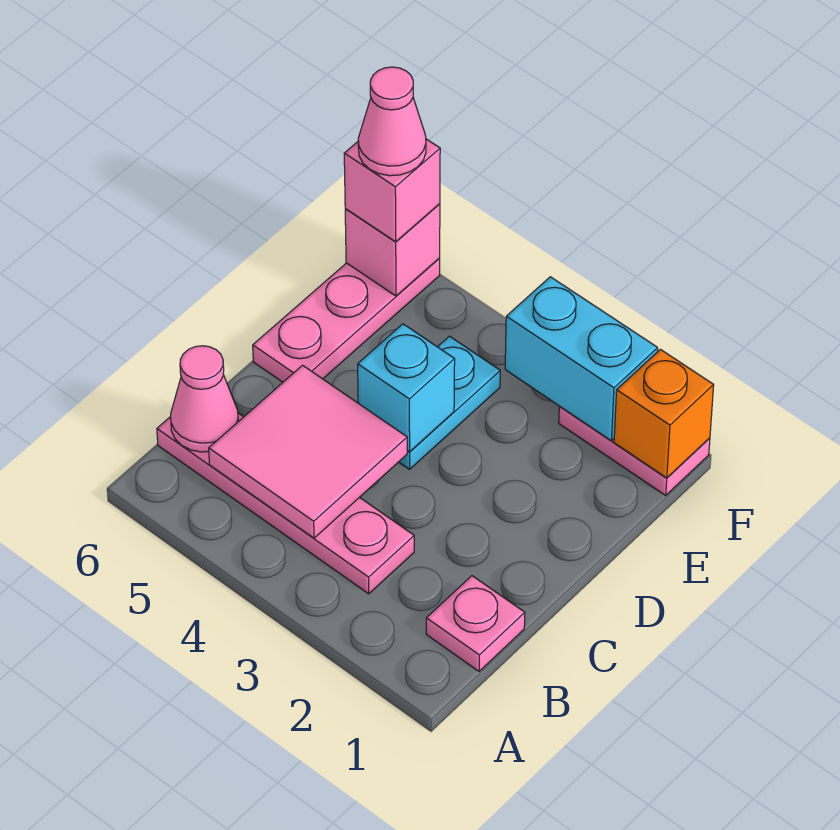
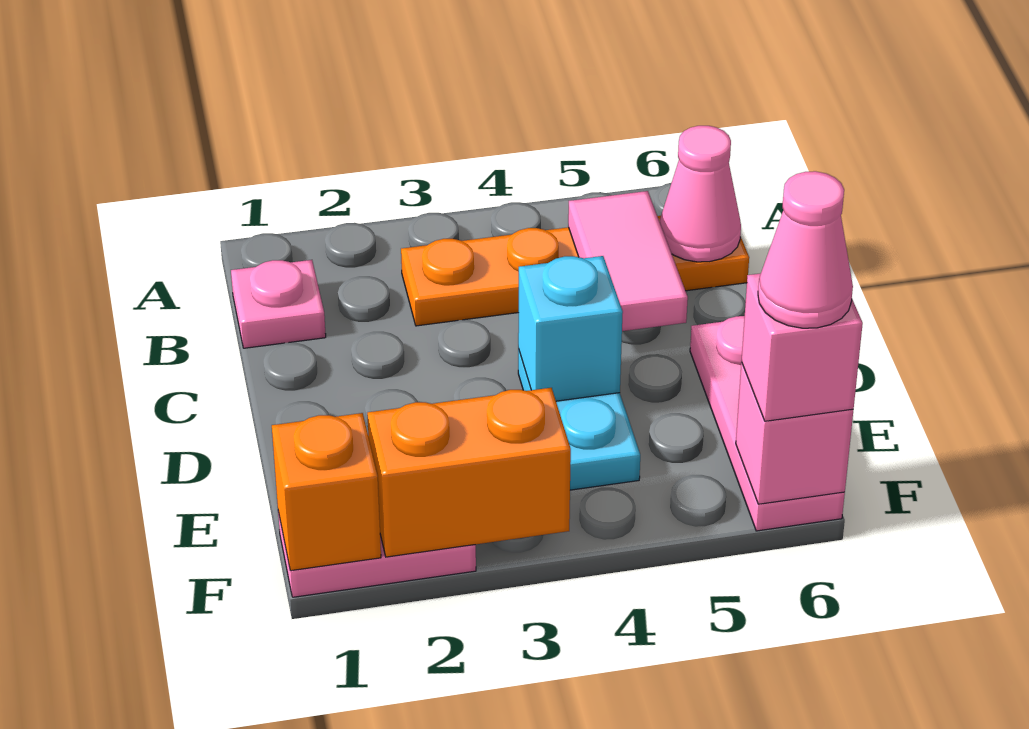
pink plate B3:B6 level 1 -> orange plate B3:B6 level 1
pink tile B4:C5 level 2 -> pink tile B5:C5 level 2
cyan brick F2:F3 level 2 -> orange brick F2:F3 level 2

